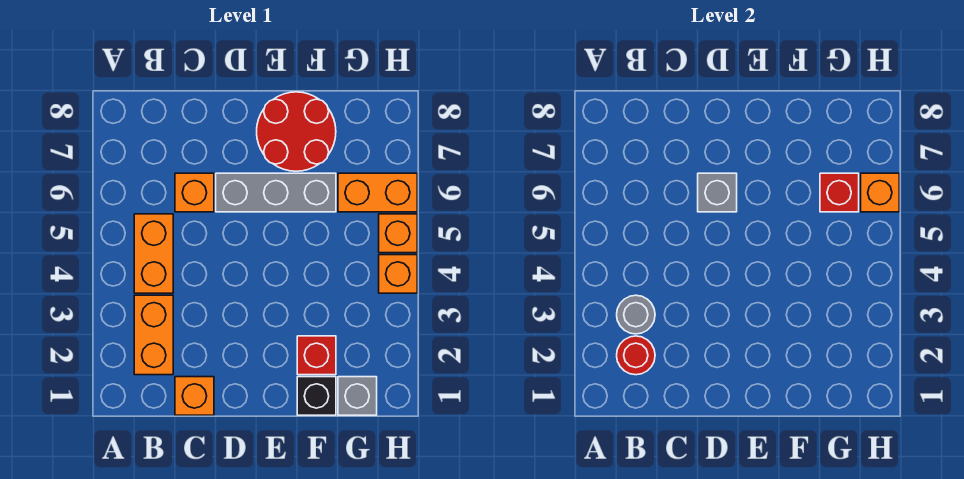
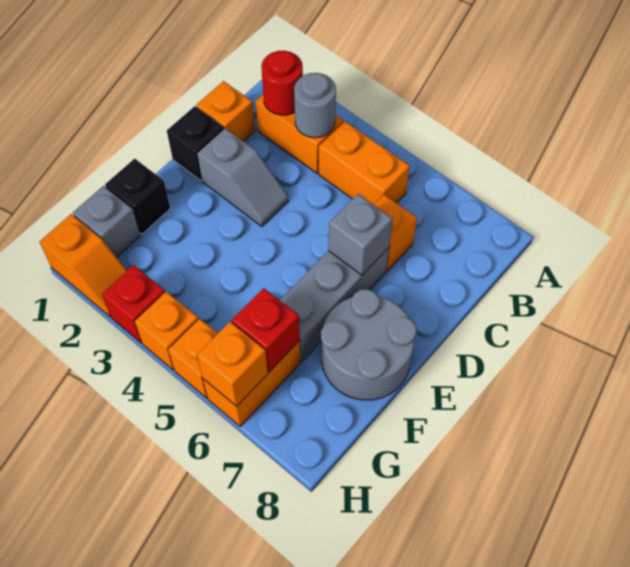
none -> black brick D1 level 1
none -> grey slope D2:D3 level 1 top 2
red round brick E7:F8 level 1 -> grey round brick E7:F8 level 1
red brick F2 level 1 -> red brick H3 level 1
none -> orange slope H1:H2 level 1 top 1

